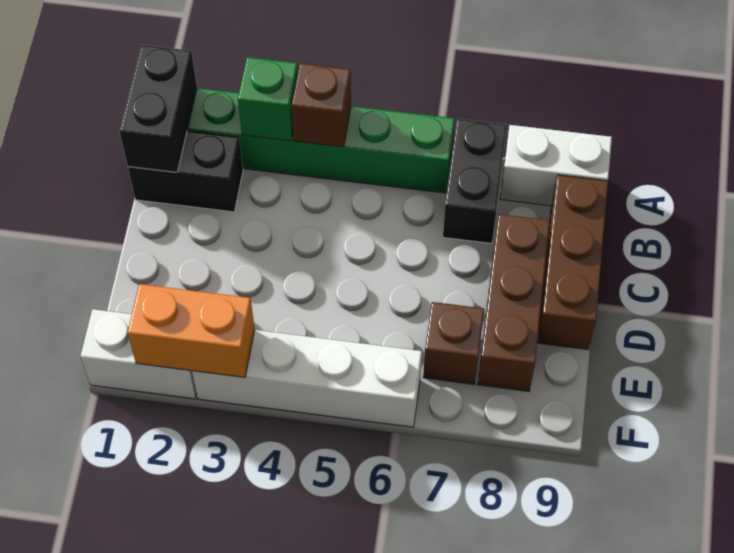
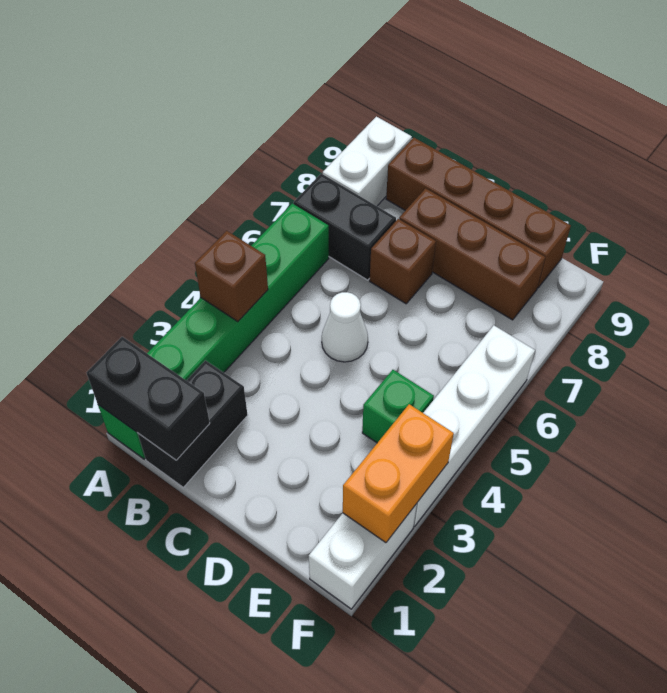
green brick A3 level 2 -> green brick E4 level 1
brown brick B9:D9 level 1 -> brown brick B9:E9 level 1
none -> white cone C5 level 1
brown brick E7 level 1 -> brown brick C7 level 1

